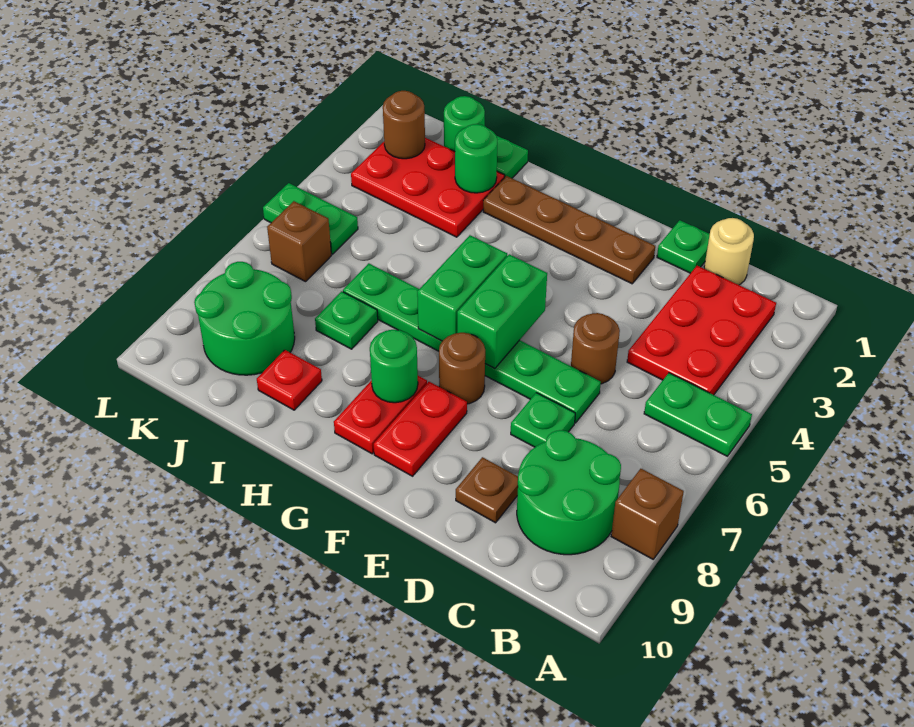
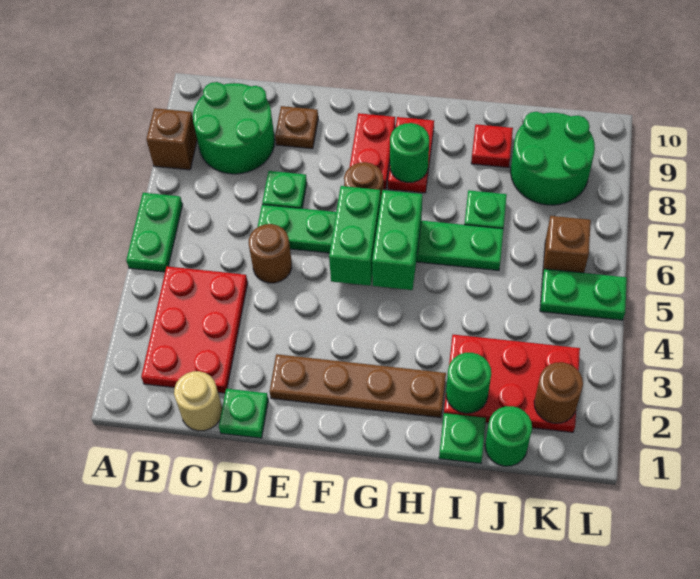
green plate A5:B5 level 1 -> green plate A5:A6 level 1

